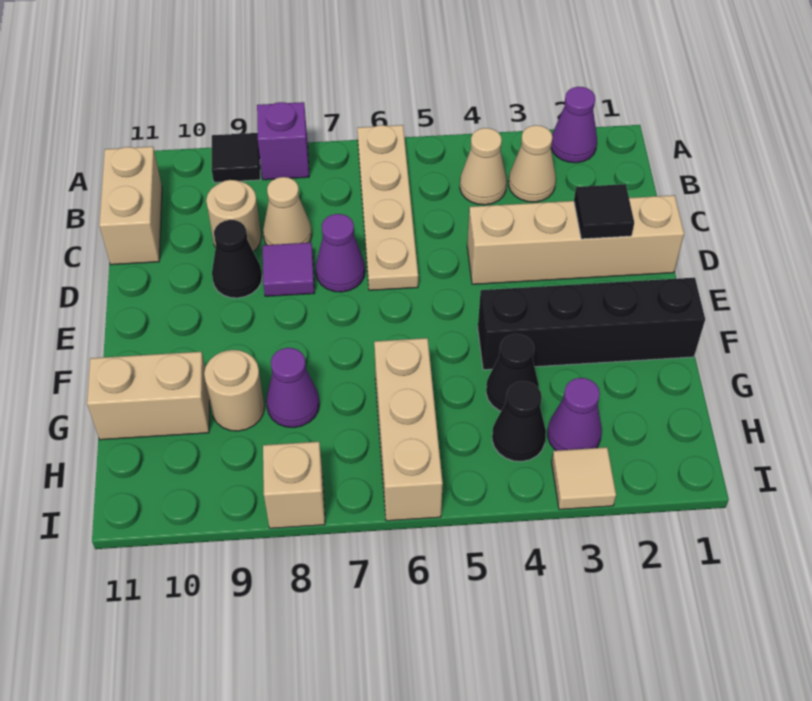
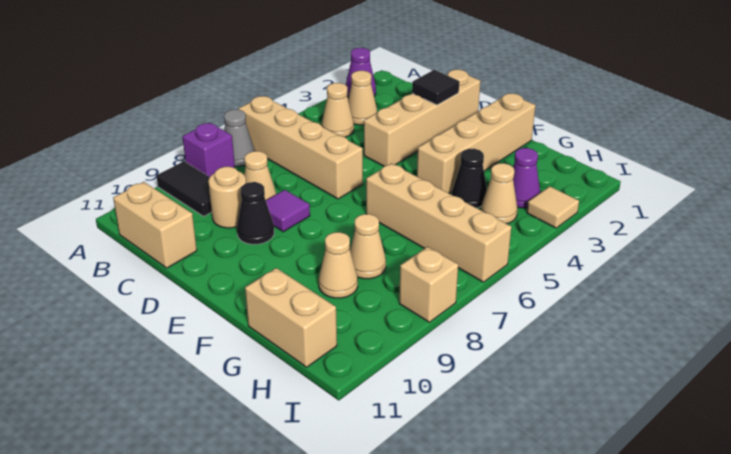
tan plate A6:D6 level 1 -> tan brick A6:D6 level 1
none -> grey cone A7 level 1
black tile A9 level 1 -> black tile A9:B9 level 1
purple cone D7 level 1 -> none
black brick F1:F4 level 1 -> tan brick F1:F4 level 1
tan brick G6:I6 level 1 -> tan brick F6:I6 level 1
purple cone G8 level 1 -> tan cone G8 level 1
tan round brick G9 level 1 -> tan cone G9 level 1
tan brick G10:G11 level 1 -> tan brick G11:H11 level 1
black cone H4 level 1 -> tan cone H4 level 1

